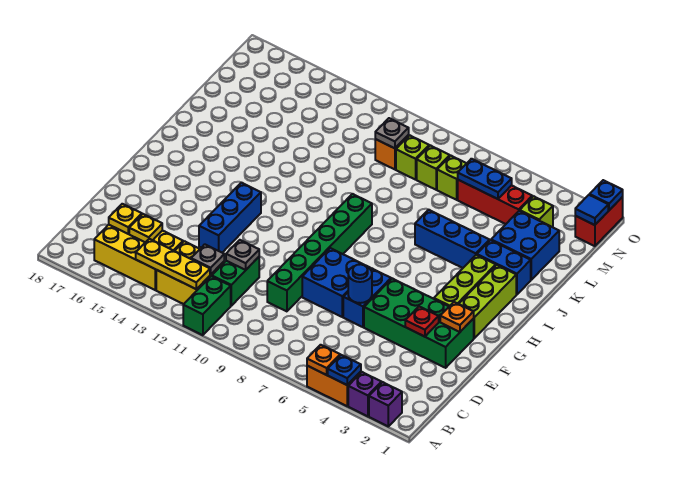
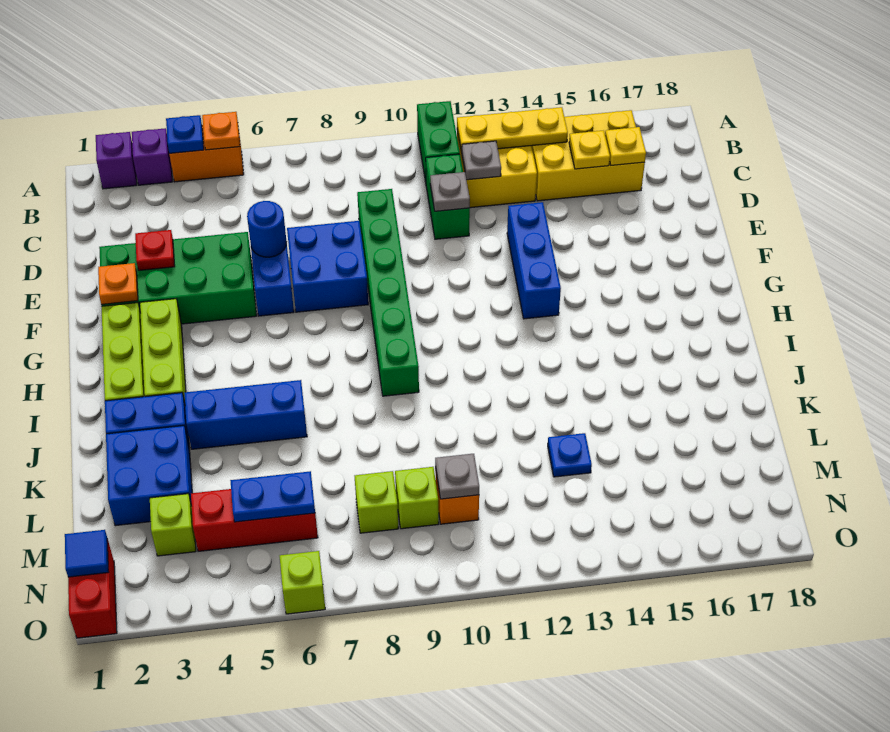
lime brick M7 level 1 -> lime brick O6 level 1
blue plate O1 level 2 -> blue plate L13 level 1

